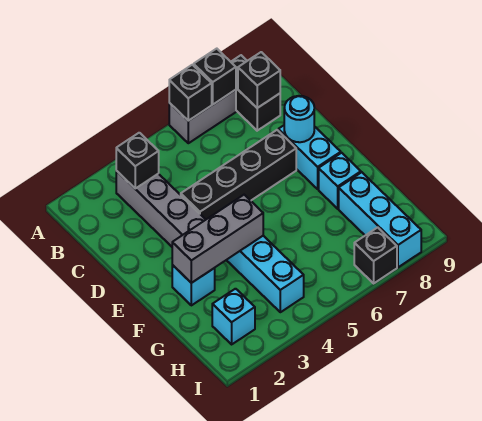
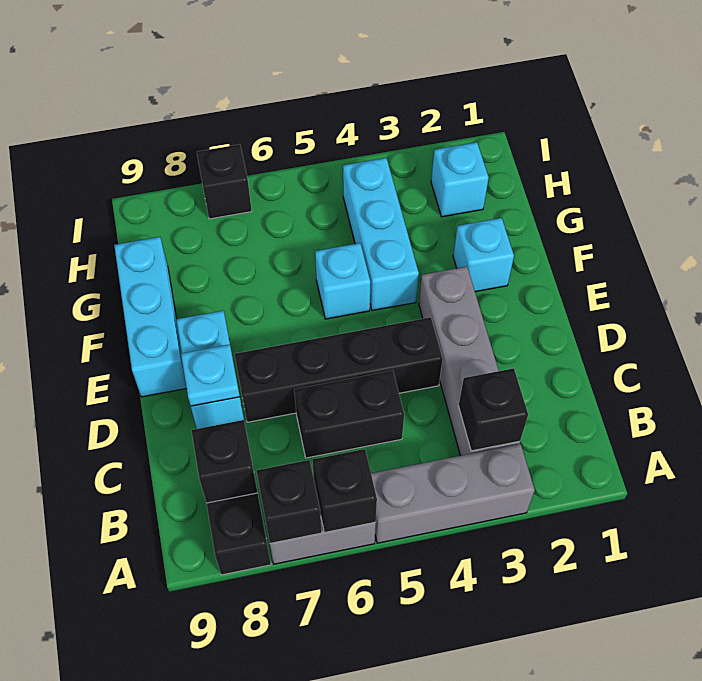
none -> black brick C5:C6 level 1
cyan round brick D8 level 2 -> cyan plate D8 level 2
grey brick F2:F4 level 2 -> grey brick A3:A5 level 1
cyan brick F8 level 1 -> cyan brick F5 level 1
cyan brick G8:I8 level 1 -> cyan brick E9:G9 level 1

